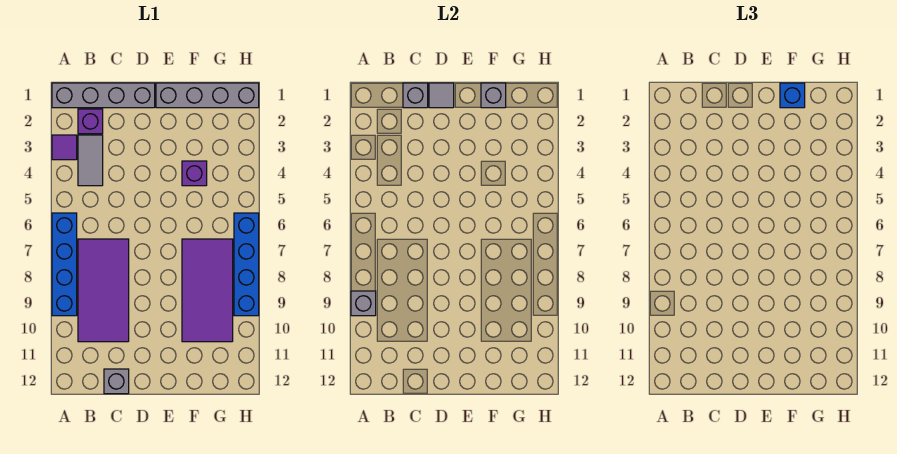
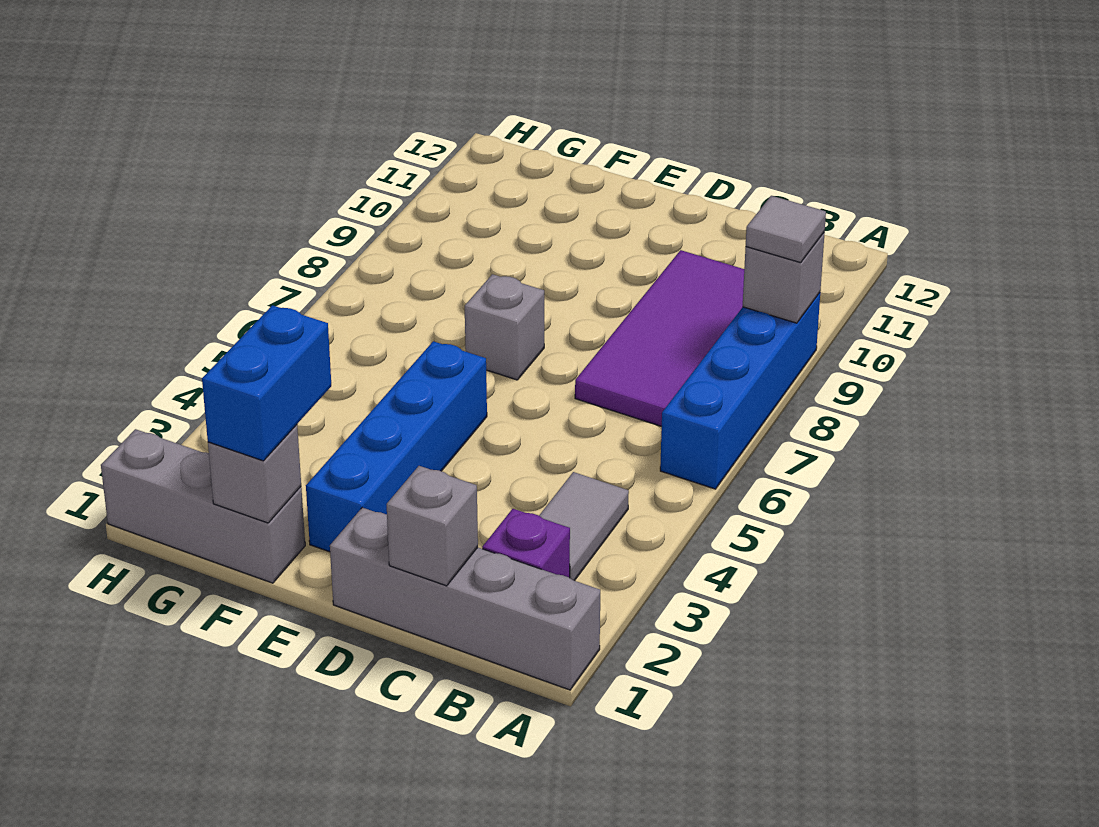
purple tile A3 level 1 -> none
grey brick C12 level 1 -> grey brick E7 level 1
grey tile D1 level 2 -> grey tile A9 level 3
grey brick E1:H1 level 1 -> grey brick F1:H1 level 1
blue brick F1 level 3 -> blue brick F1:F2 level 3
purple brick F4 level 1 -> none
purple tile F7:G10 level 1 -> none
blue brick H6:H9 level 1 -> blue brick E2:E5 level 1

